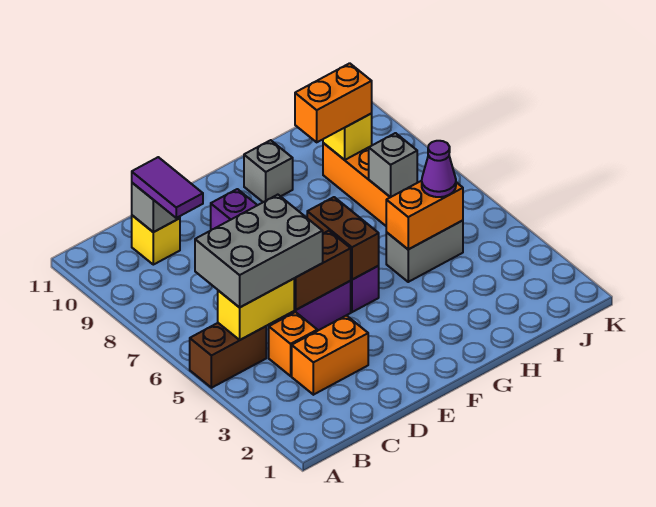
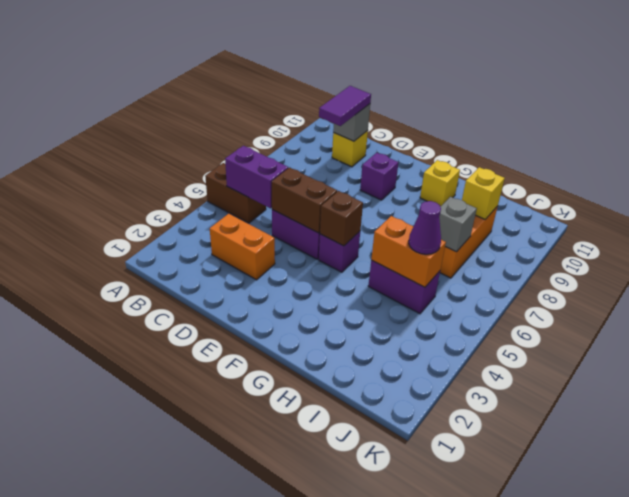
yellow brick B5:C5 level 2 -> purple brick B5:C5 level 2
grey brick B5:D6 level 3 -> none
orange brick C4 level 1 -> none
brown brick F5:F6 level 2 -> brown brick F5 level 2
grey brick G10 level 1 -> yellow brick G10 level 1
grey brick H5:I5 level 1 -> purple brick H5:I5 level 1
orange brick H9:I9 level 3 -> none

